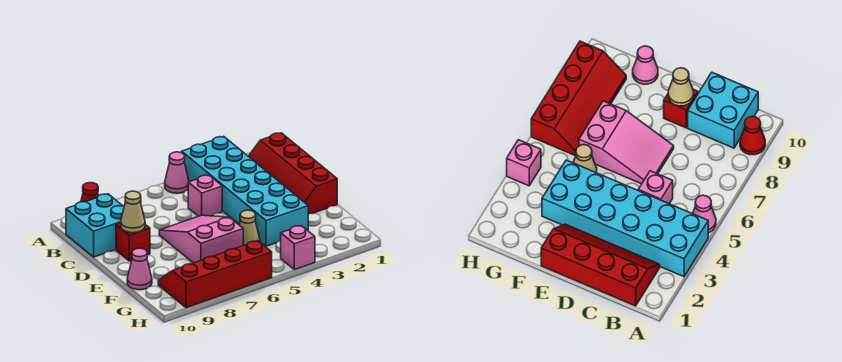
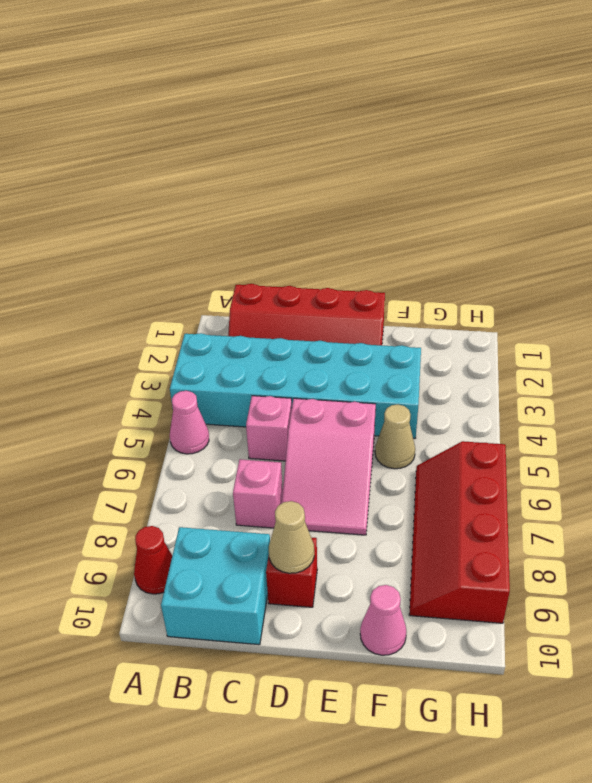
pink slope D6:F7 level 1 top F -> pink slope D5:E7 level 1 top 5
pink brick H4 level 1 -> pink brick C7 level 1

